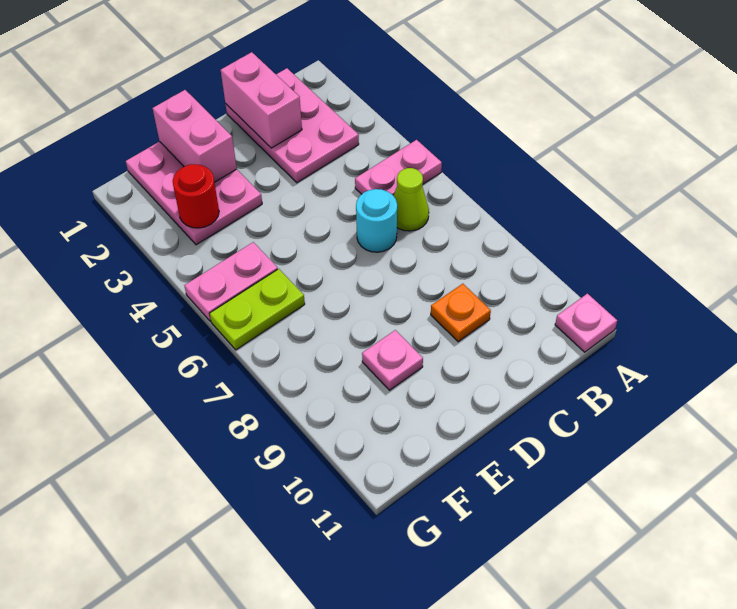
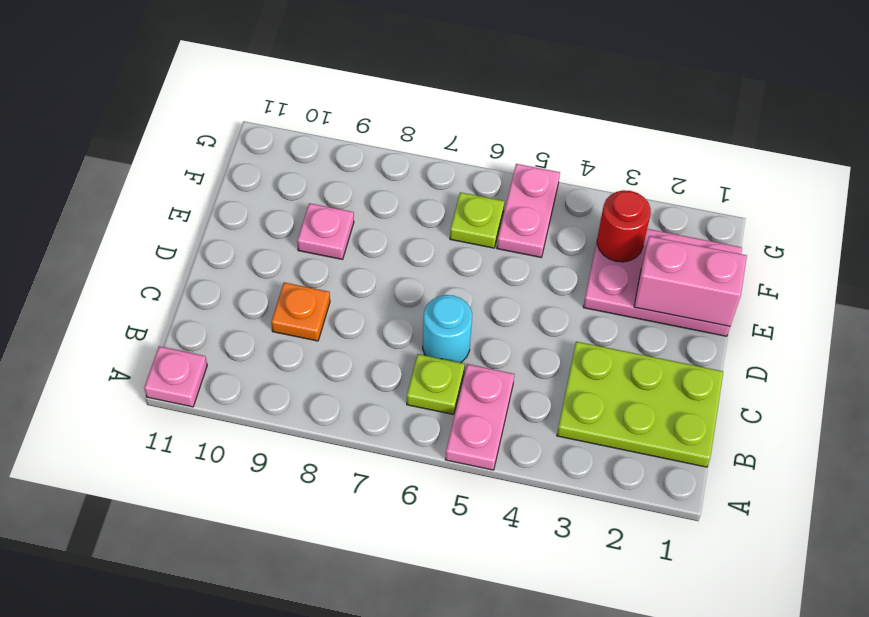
pink plate B1:C3 level 1 -> lime plate B1:C3 level 1
lime cone B6 level 1 -> lime plate B6 level 1
pink brick C1:C2 level 2 -> none
lime plate F6:G6 level 1 -> lime plate F6 level 1

